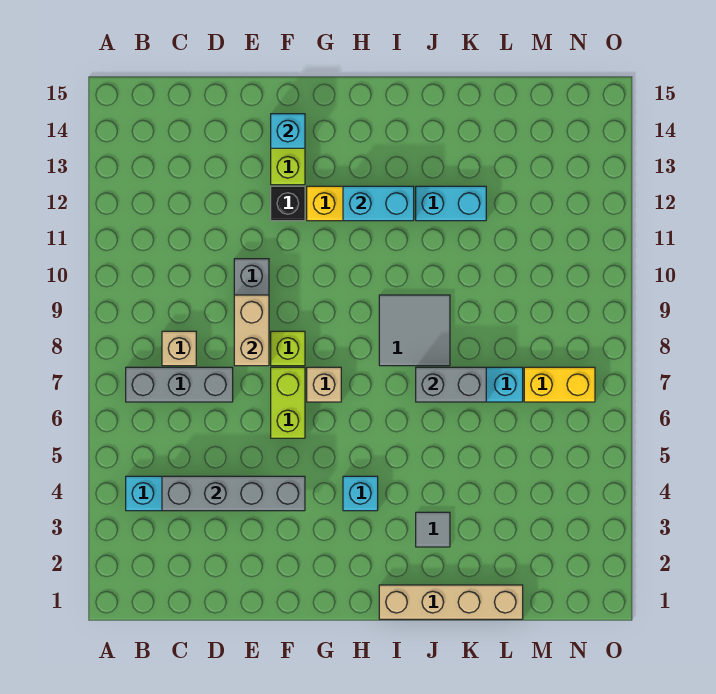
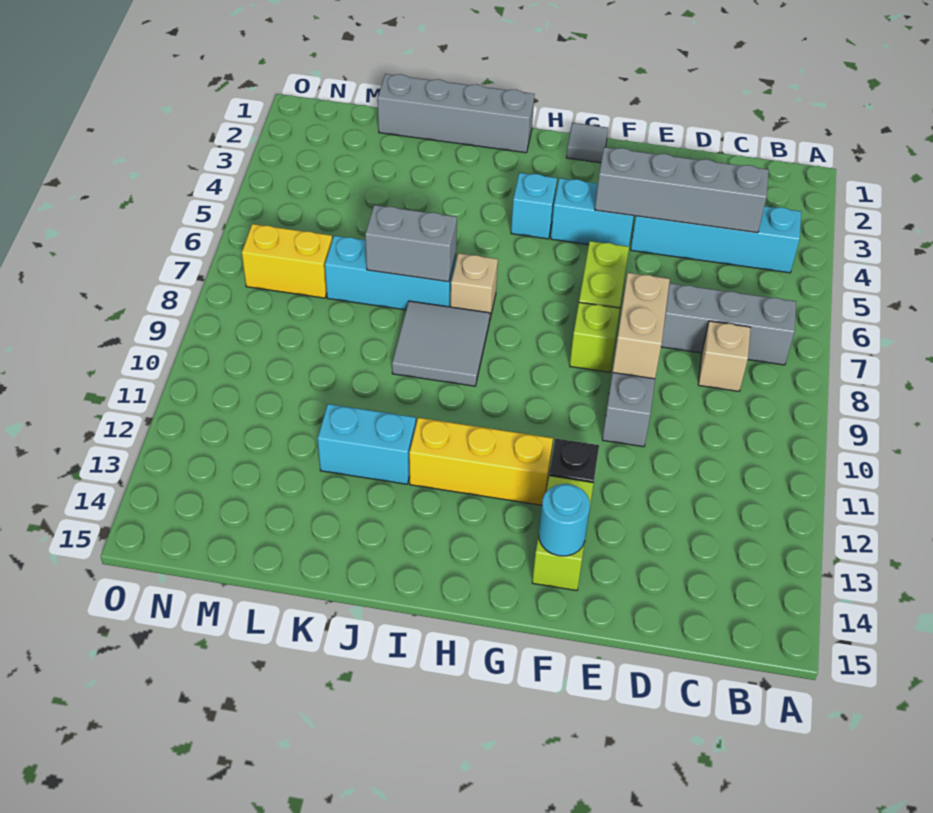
cyan brick F14 level 2 -> cyan round brick F14 level 2
tan brick G7 level 1 -> tan brick I7 level 1
cyan brick H12:I12 level 2 -> cyan brick F4:G4 level 1
tan brick I1:L1 level 1 -> grey brick I1:L1 level 1
grey tile J3 level 1 -> grey tile G1 level 1

